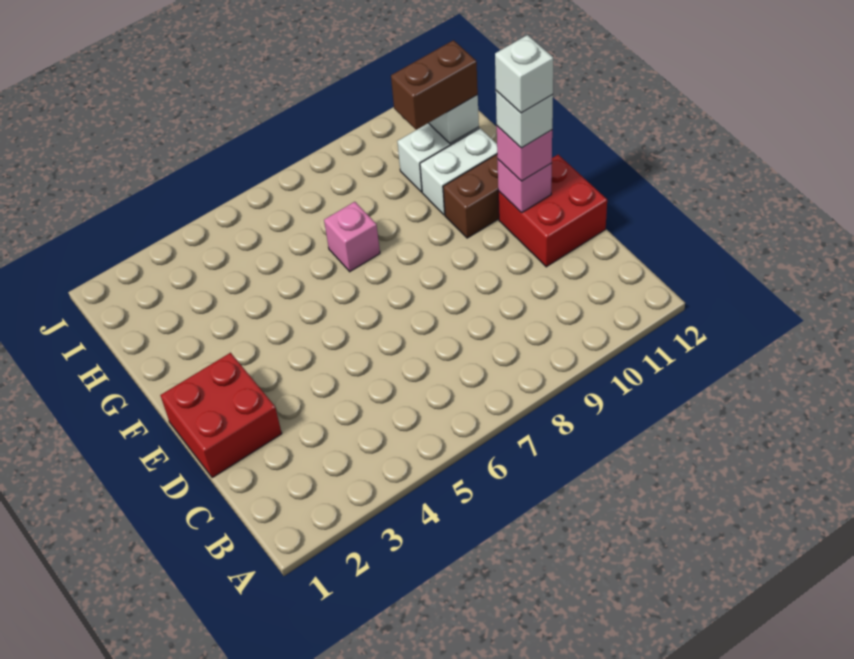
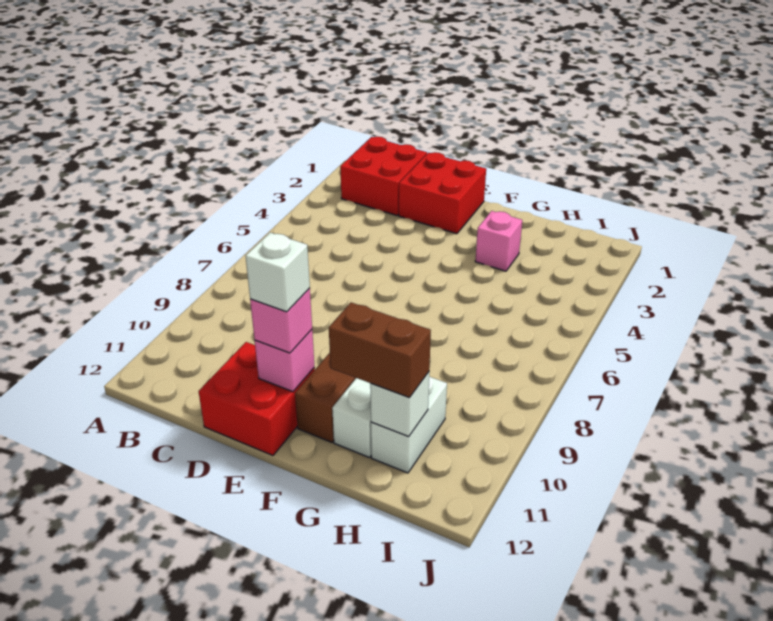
none -> red brick B1:C2 level 1
white brick E11 level 5 -> none
pink brick G7 level 1 -> pink brick G3 level 1
brown brick H10:H11 level 3 -> brown brick G11:H11 level 3

